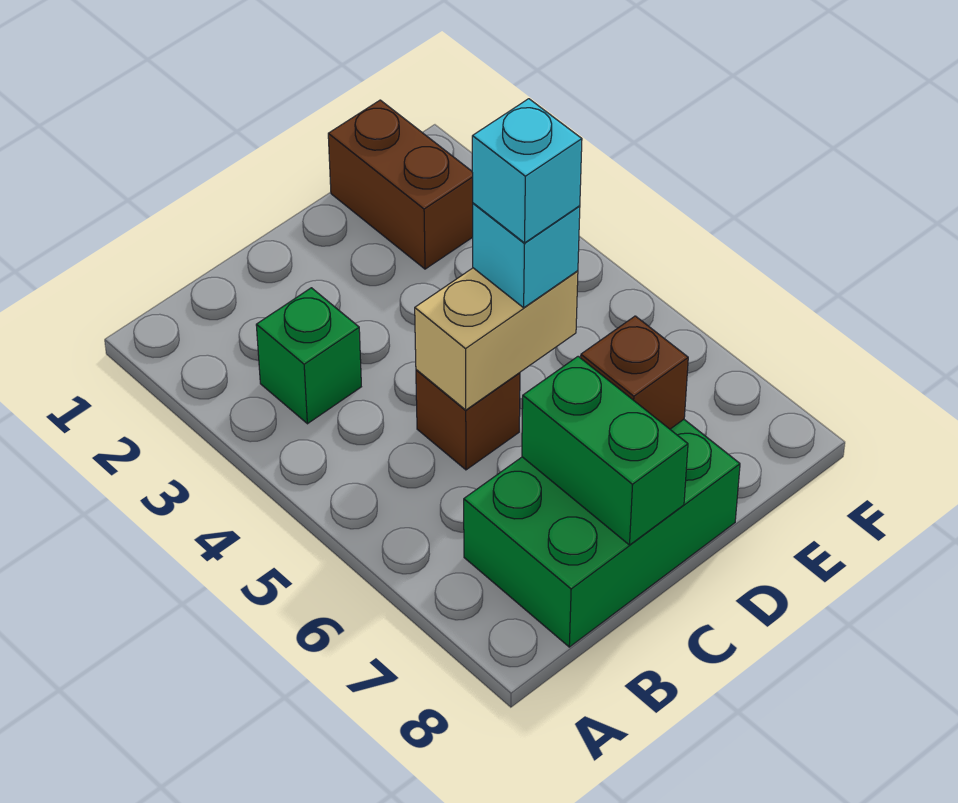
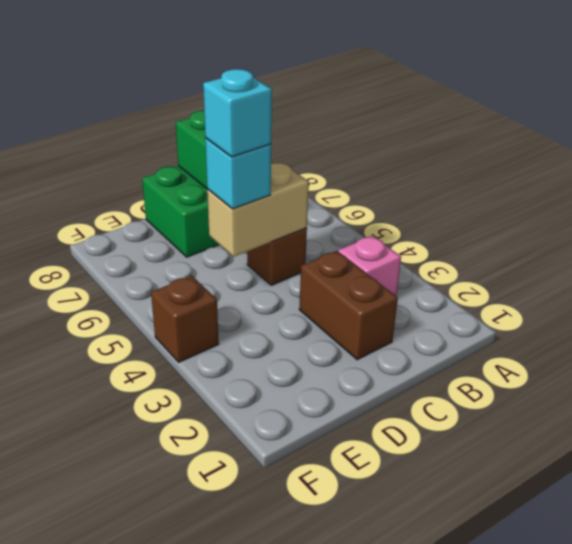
green brick B3 level 1 -> pink brick B3 level 1
brown brick D7 level 2 -> brown brick F4 level 1
brown brick E1:E2 level 1 -> brown brick C2:C3 level 1

